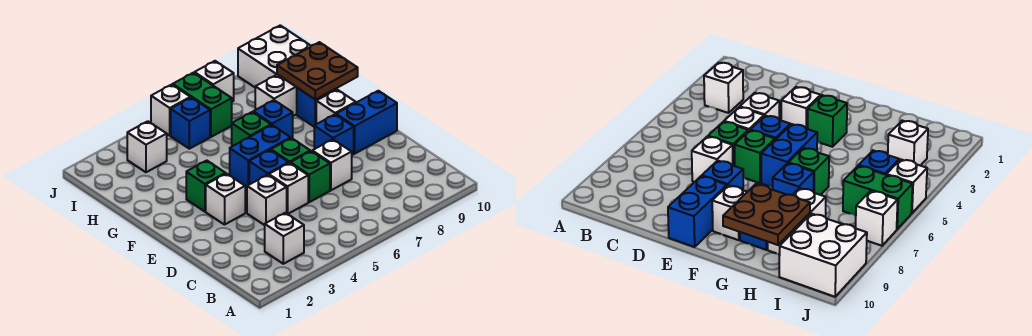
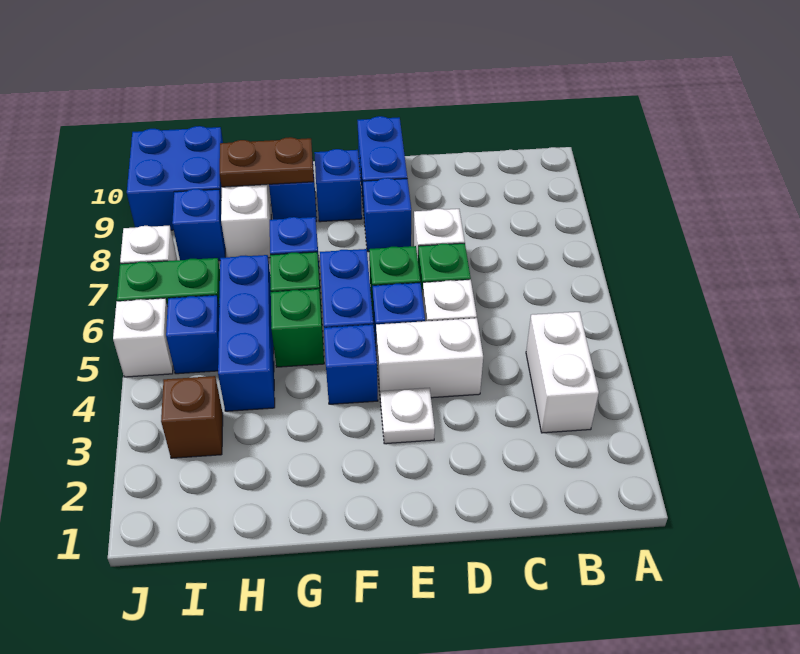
white brick B3 level 1 -> white brick B3:B4 level 1
white brick D4 level 1 -> white brick D4:E4 level 1
white brick E3 level 1 -> white plate E3 level 1
green brick F3 level 1 -> green brick G5 level 1
none -> blue brick F4 level 1
white brick F9 level 1 -> blue brick F9 level 1
brown plate G9:H10 level 2 -> brown plate G9:H9 level 2
none -> blue brick H4:H6 level 1
white brick I3 level 1 -> brown brick I3 level 1
none -> blue brick I8 level 1
white brick I9:J10 level 1 -> blue brick I9:J10 level 1

